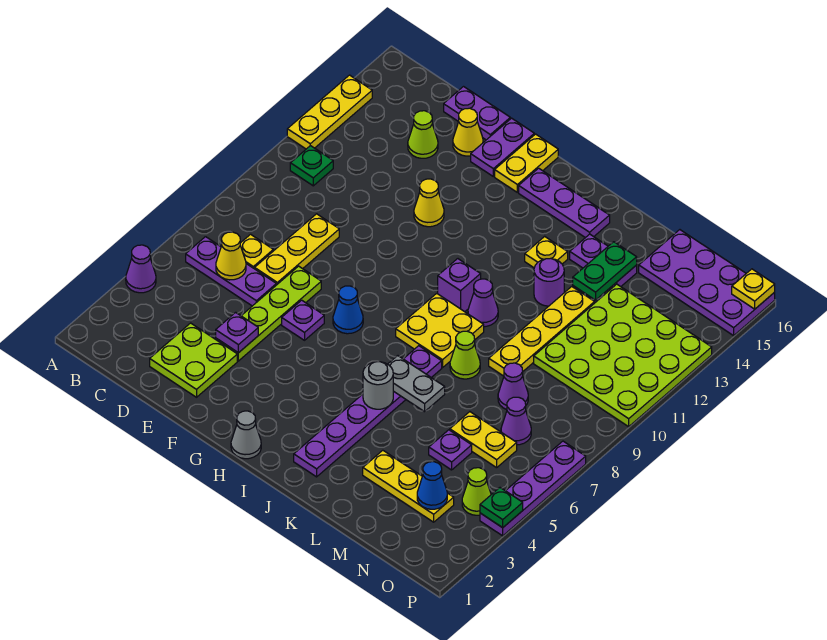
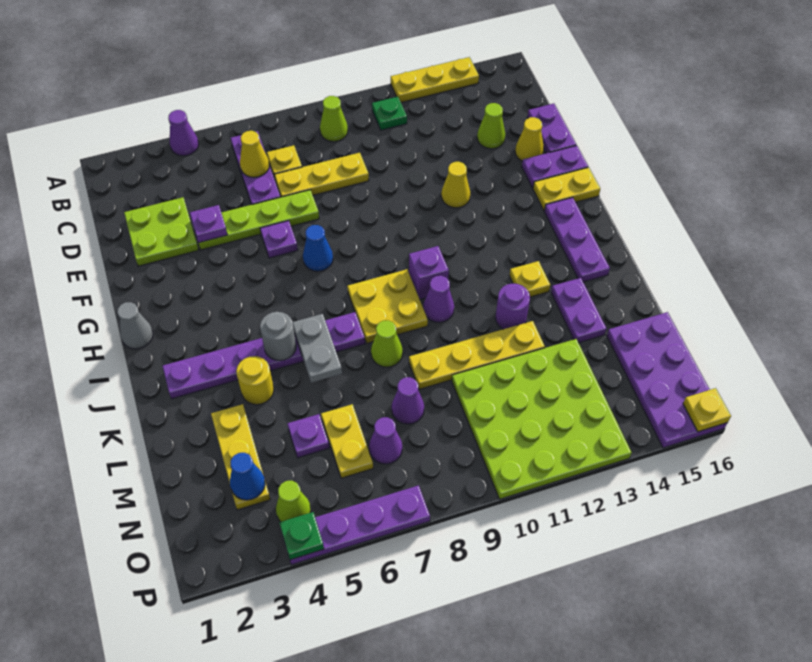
none -> lime cone B9 level 1
none -> yellow round brick K4 level 1
green plate L13:L14 level 2 -> none

